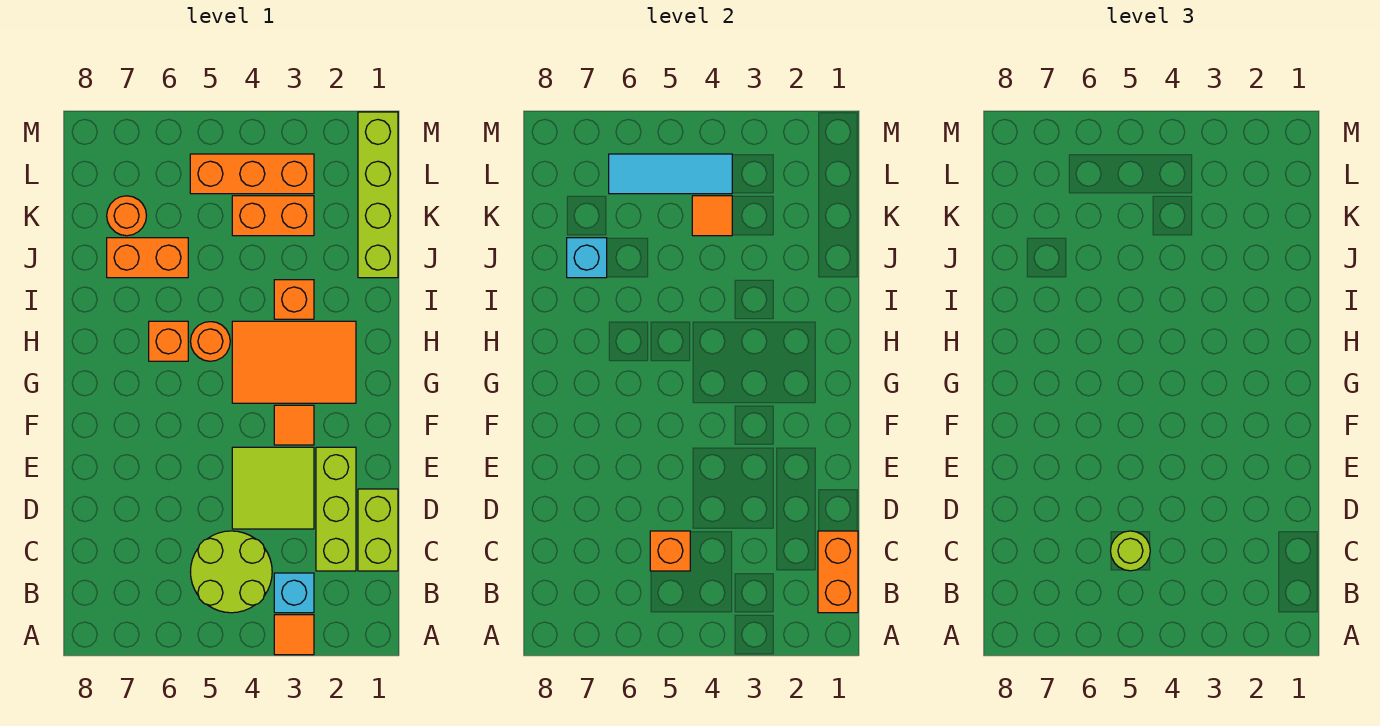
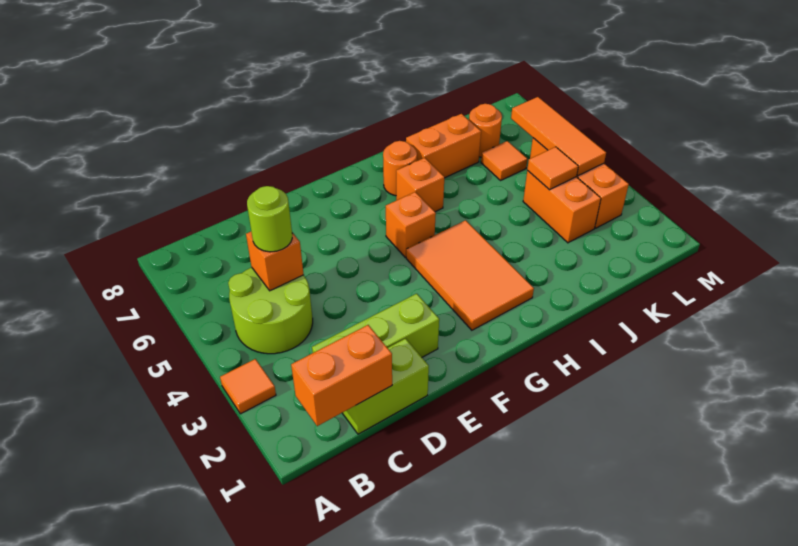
cyan brick B3 level 1 -> none
lime tile D3:E4 level 1 -> none
orange tile F3 level 1 -> orange tile K6 level 1
orange round brick H5 level 1 -> orange round brick H7 level 1
orange brick I3 level 1 -> orange brick G5 level 1
lime brick J1:M1 level 1 -> none
orange brick J6:J7 level 1 -> orange brick I7:J7 level 1
cyan brick J7 level 2 -> none
cyan tile L4:L6 level 2 -> orange tile L4:L6 level 2

